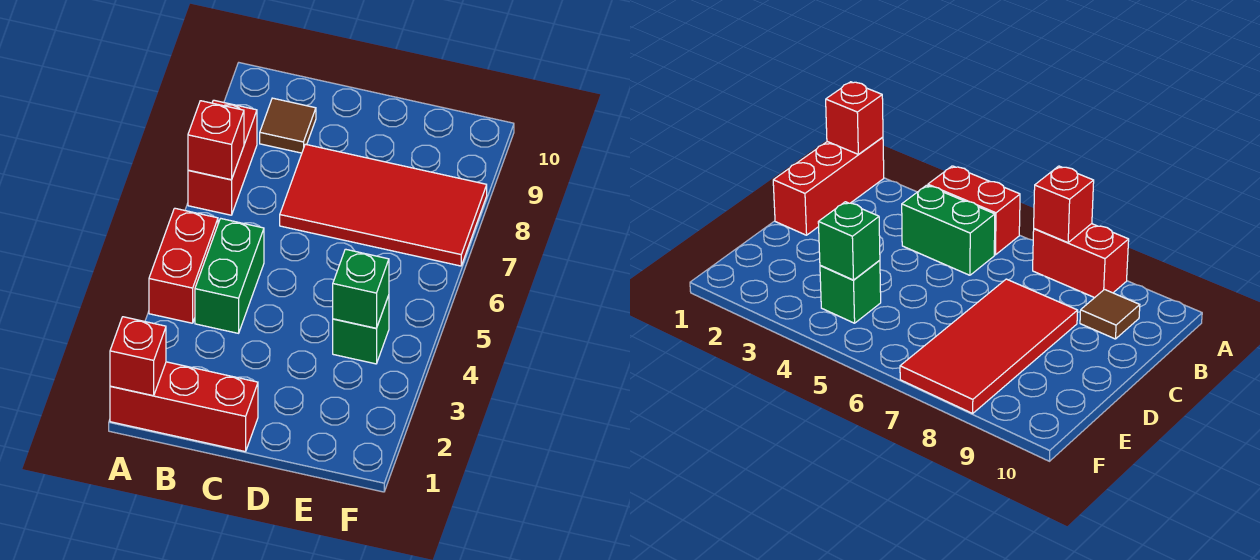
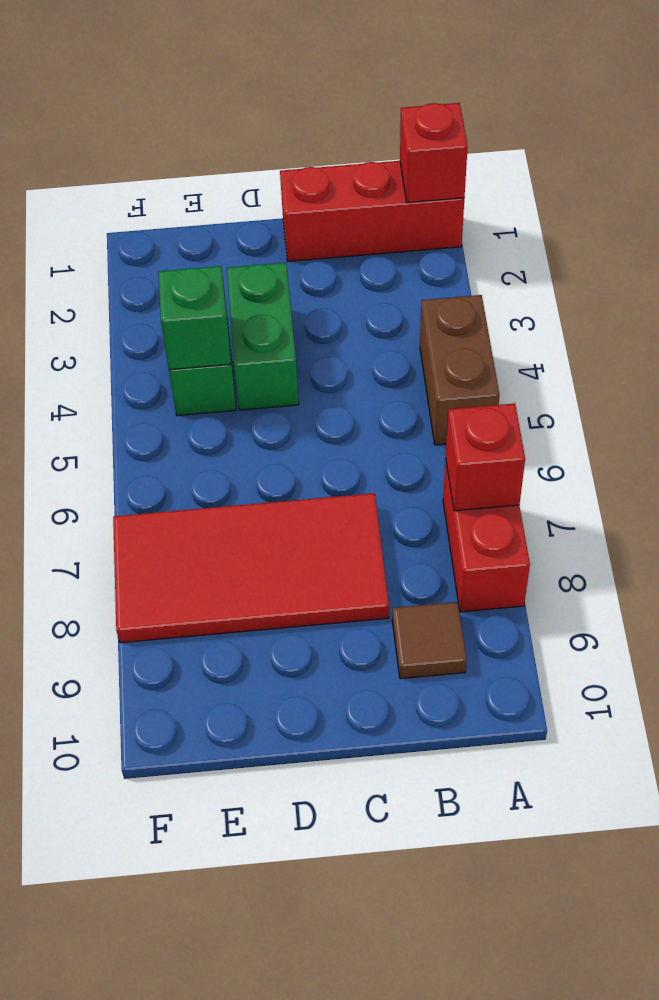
red brick A4:A5 level 1 -> brown brick A4:A5 level 1
green brick B4:B5 level 1 -> green brick D3:D4 level 1

